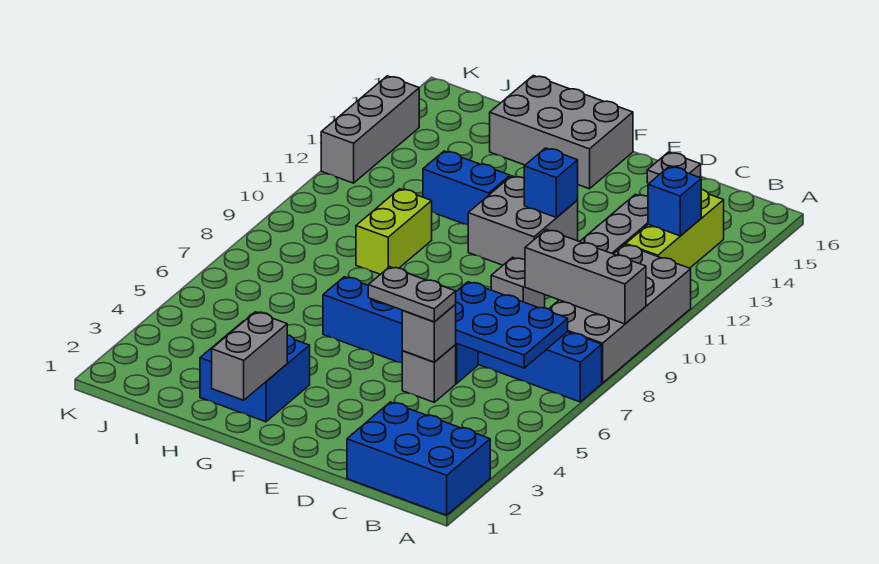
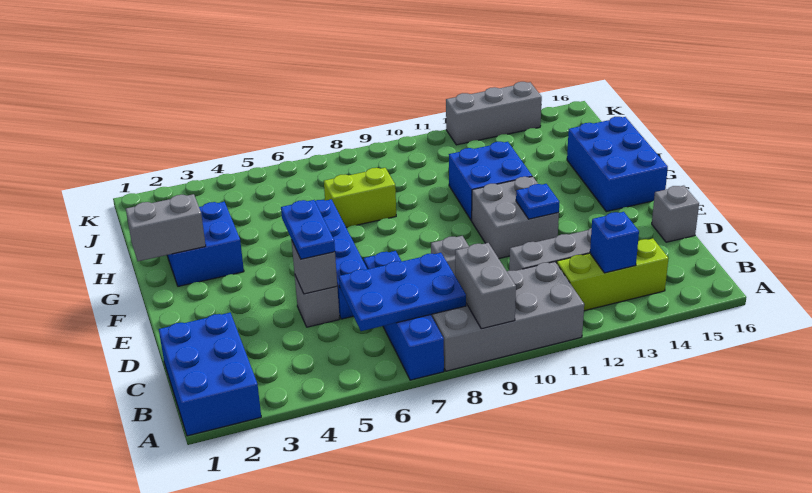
grey brick A9:C9 level 2 -> grey brick A9:B9 level 2
blue plate B6:D7 level 2 -> blue plate B6:C8 level 2
grey plate D5:E5 level 3 -> blue plate D5:E5 level 3
grey plate D16 level 1 -> grey brick D16 level 1
blue brick E12 level 2 -> blue plate E12 level 2
grey brick F15:H16 level 1 -> blue brick F15:H16 level 1
blue brick G12:H12 level 1 -> blue brick G11:H12 level 1
lime brick H9:H10 level 1 -> lime brick H7:H8 level 1

